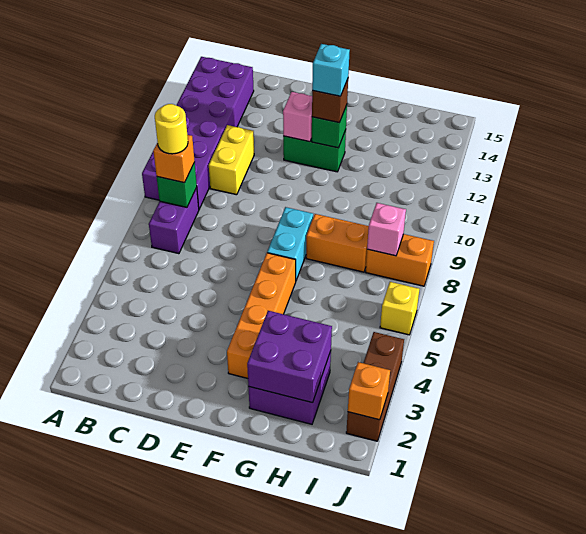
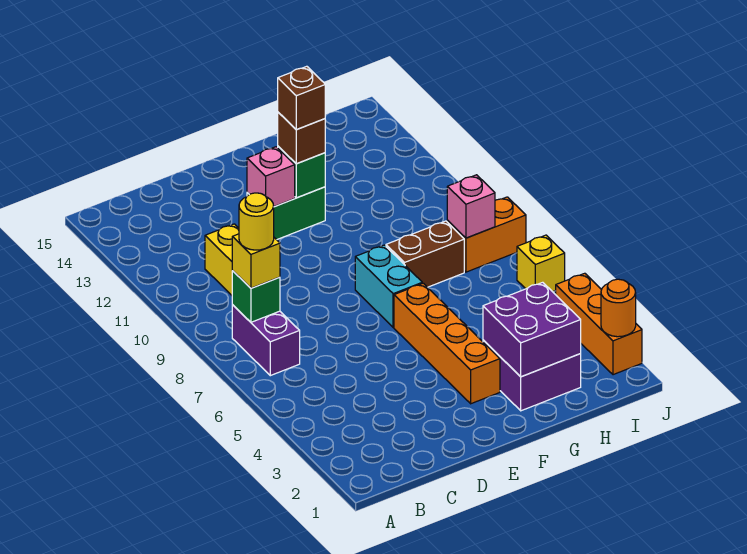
purple brick A9:B14 level 1 -> none
orange brick B8 level 3 -> yellow brick B8 level 3
cyan brick F12 level 4 -> brown brick F12 level 4
orange brick G8:H8 level 1 -> brown brick G8:H8 level 1
brown brick J2:J4 level 1 -> orange brick J2:J4 level 1
orange brick J2 level 2 -> orange round brick J2 level 2

